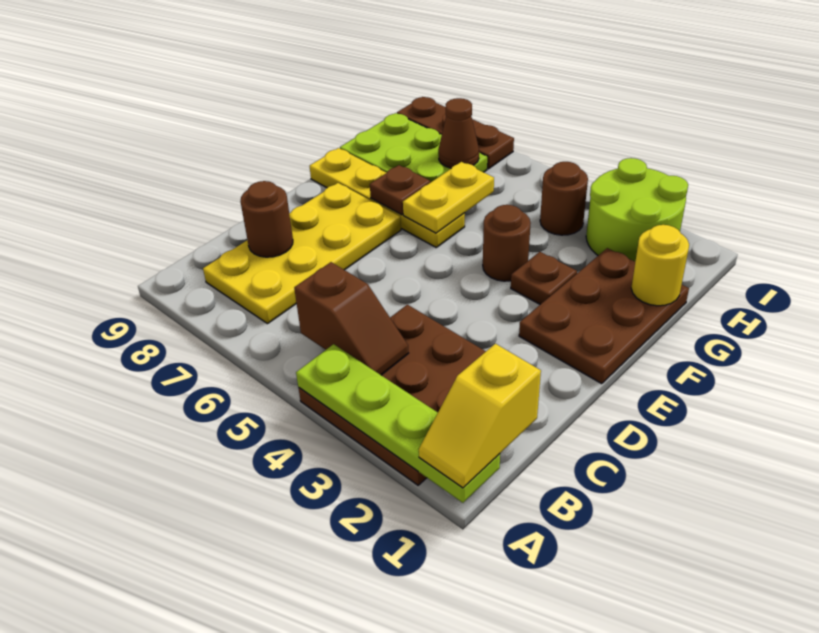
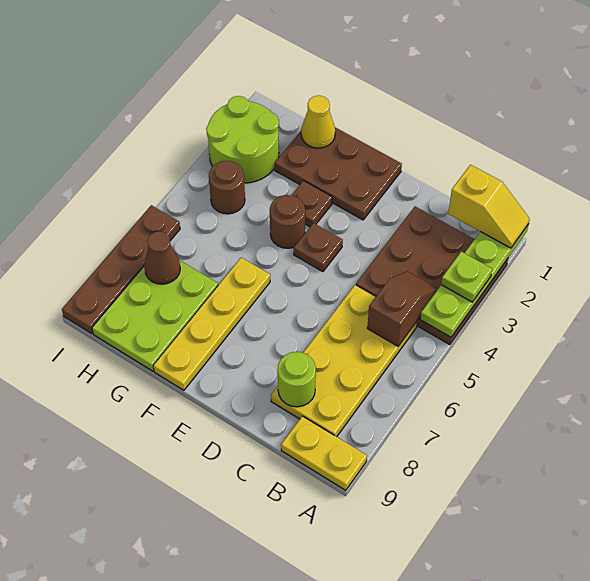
none -> lime plate A3 level 3
yellow plate B7:E8 level 1 -> yellow plate B5:C8 level 1
brown round brick C8 level 2 -> lime round brick C8 level 2
yellow plate F6:G6 level 2 -> yellow plate A9:B9 level 1
brown plate F7 level 2 -> brown plate E4 level 1
yellow round brick G1 level 2 -> yellow cone G1 level 2
brown plate I7:I9 level 1 -> brown plate I6:I9 level 1

